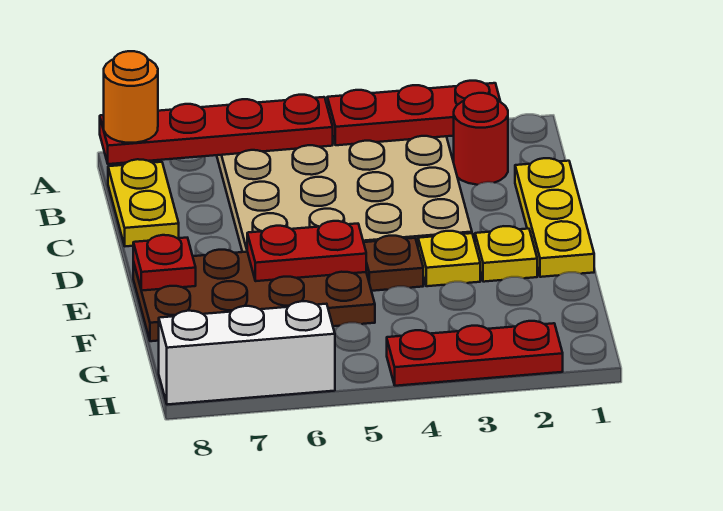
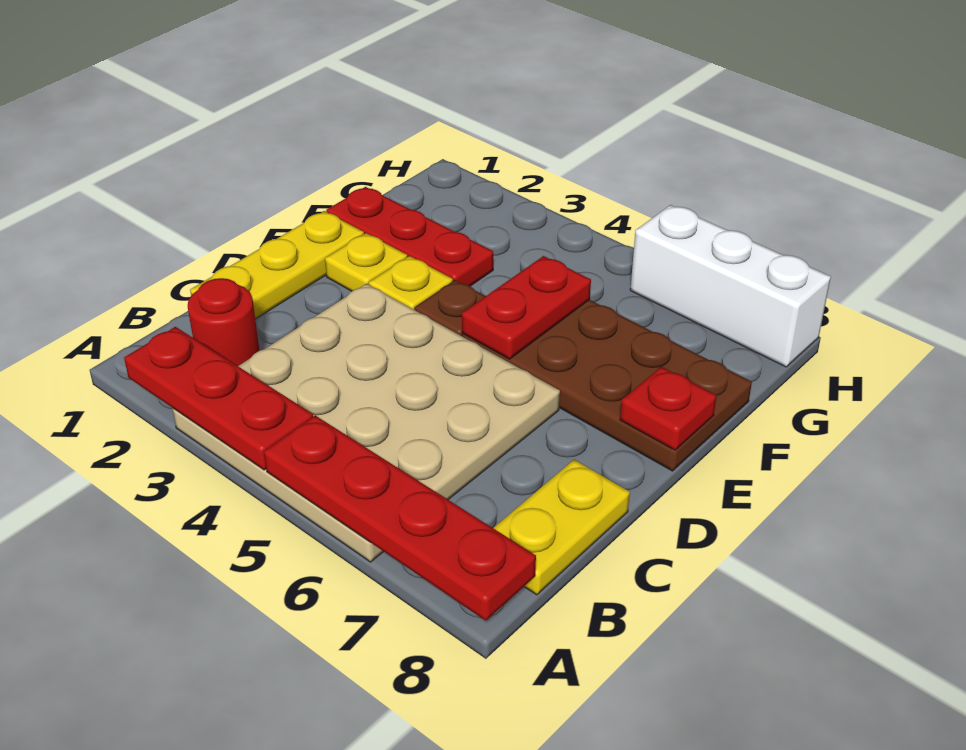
orange round brick A8 level 3 -> none
red plate E5:E6 level 2 -> red plate E5:F5 level 2
red plate H2:H4 level 1 -> red plate F1:F3 level 1

